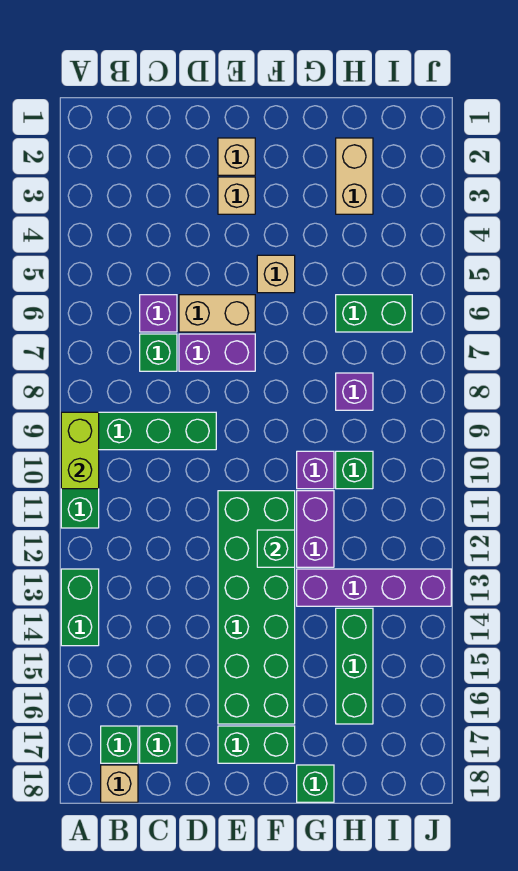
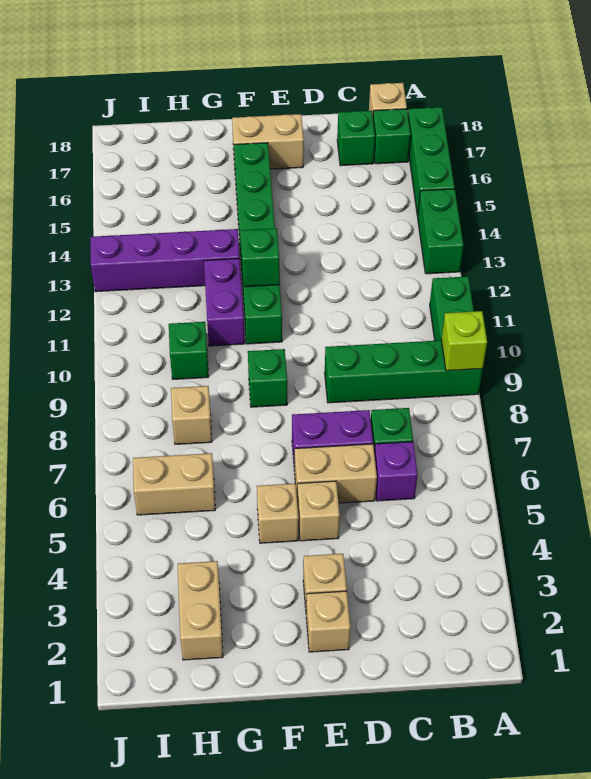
lime brick A9:A10 level 2 -> lime brick A9 level 2
none -> tan brick E5 level 1
green brick E11:F16 level 1 -> green brick F11:F16 level 1
green brick E17:F17 level 1 -> tan brick E17:F17 level 1
purple brick G10 level 1 -> none
green brick G18 level 1 -> green brick F9 level 1
green brick H6:I6 level 1 -> tan brick H6:I6 level 1
purple brick H8 level 1 -> tan brick H8 level 1
green brick H14:H16 level 1 -> green brick A15:A17 level 1

